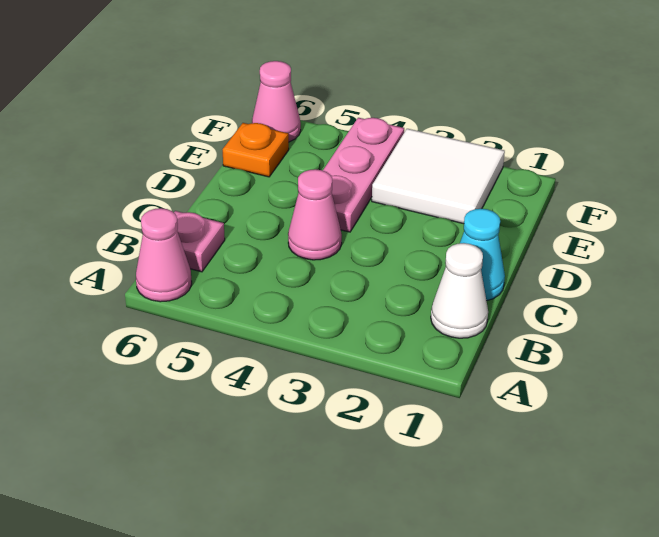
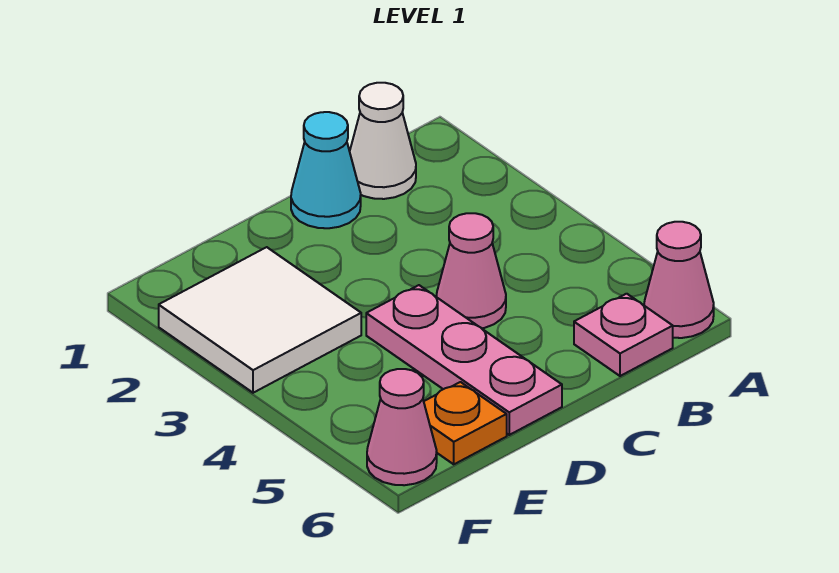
pink plate D4:F4 level 1 -> pink plate D4:D6 level 1

